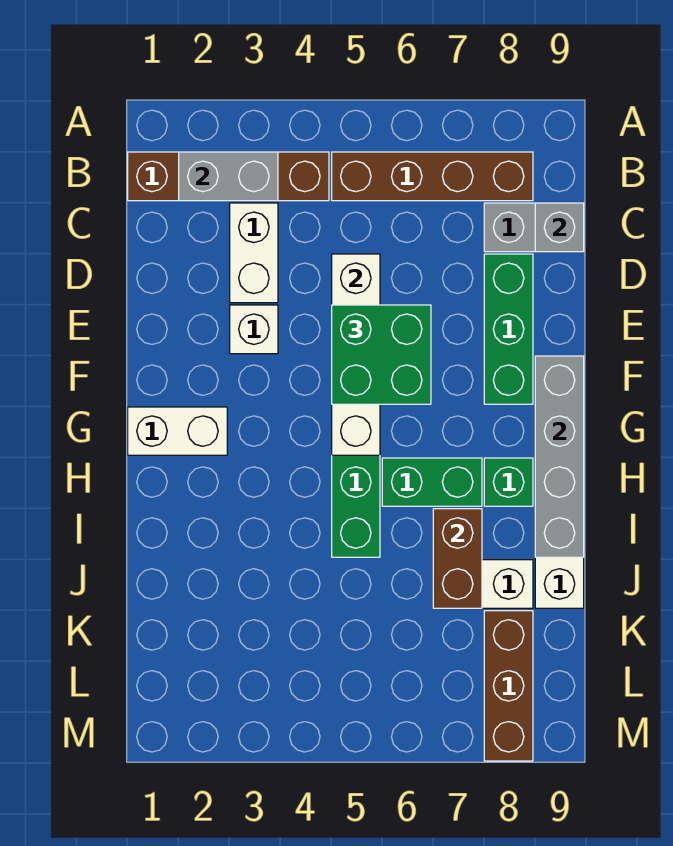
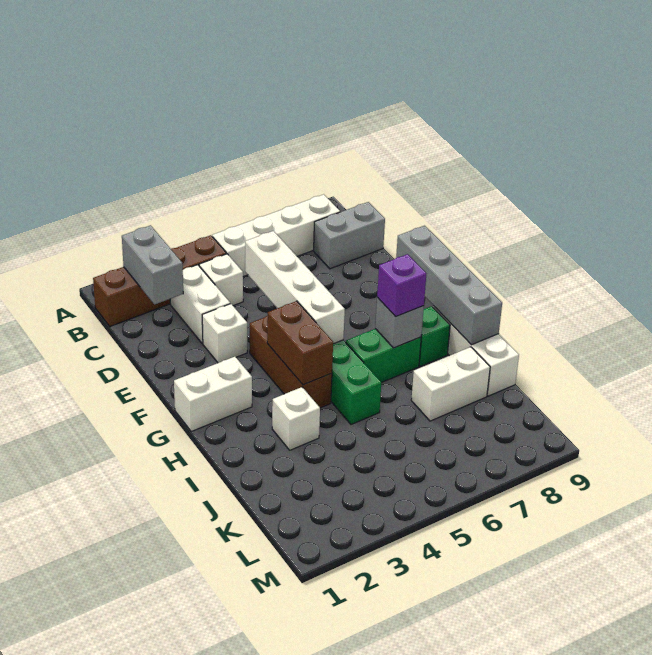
grey brick B2:B3 level 2 -> grey brick B2:C2 level 2
brown brick B5:B8 level 1 -> white brick B5:B8 level 1
none -> white brick C4 level 1
grey brick C9 level 2 -> grey brick H7 level 2
green brick D8:F8 level 1 -> none
green brick E5:F6 level 3 -> none
none -> purple brick H7 level 3
none -> white brick I3 level 1
brown brick I7:J7 level 2 -> brown brick G4:H4 level 2
brown brick K8:M8 level 1 -> brown brick F4:H4 level 1

